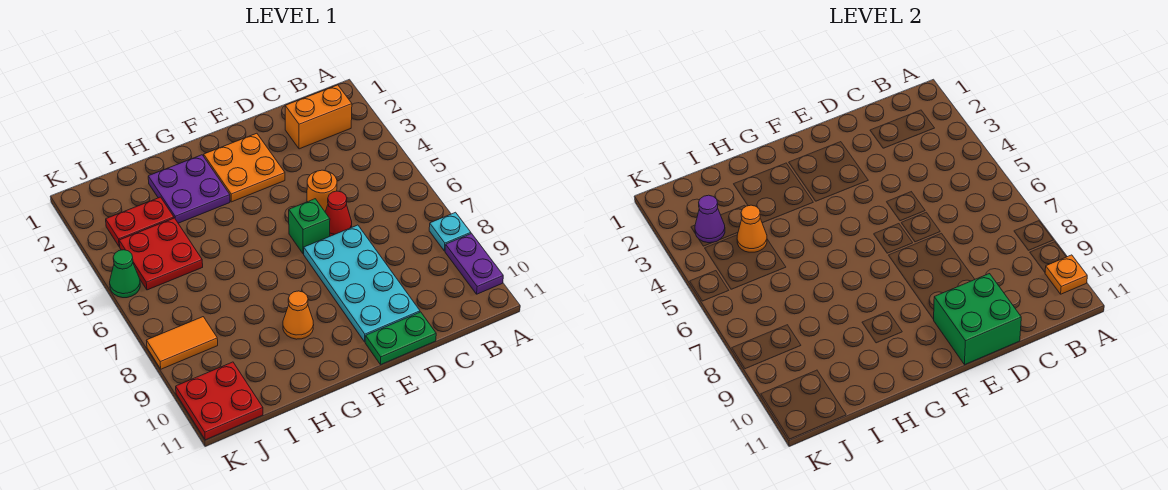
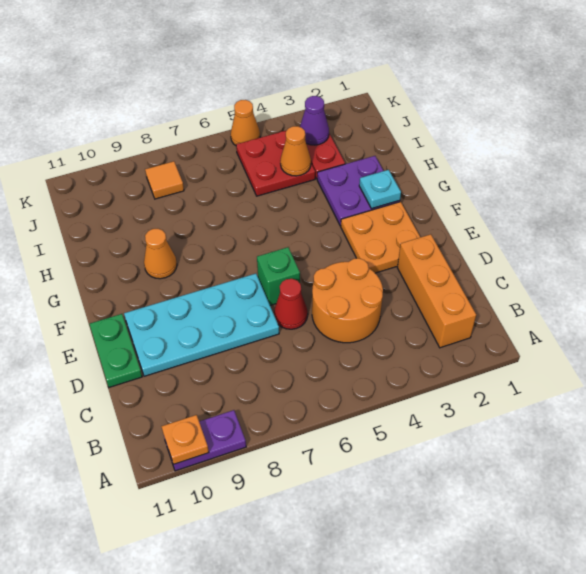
cyan plate A8 level 1 -> cyan plate G2 level 2
orange brick B2:C2 level 1 -> orange brick B2:D2 level 1
orange round brick D5 level 1 -> orange round brick C4:D5 level 1
green brick D10:E11 level 2 -> none
orange tile J8:K8 level 1 -> orange tile J8 level 1
red plate J10:K11 level 1 -> none
green cone K5 level 1 -> orange cone K5 level 1

